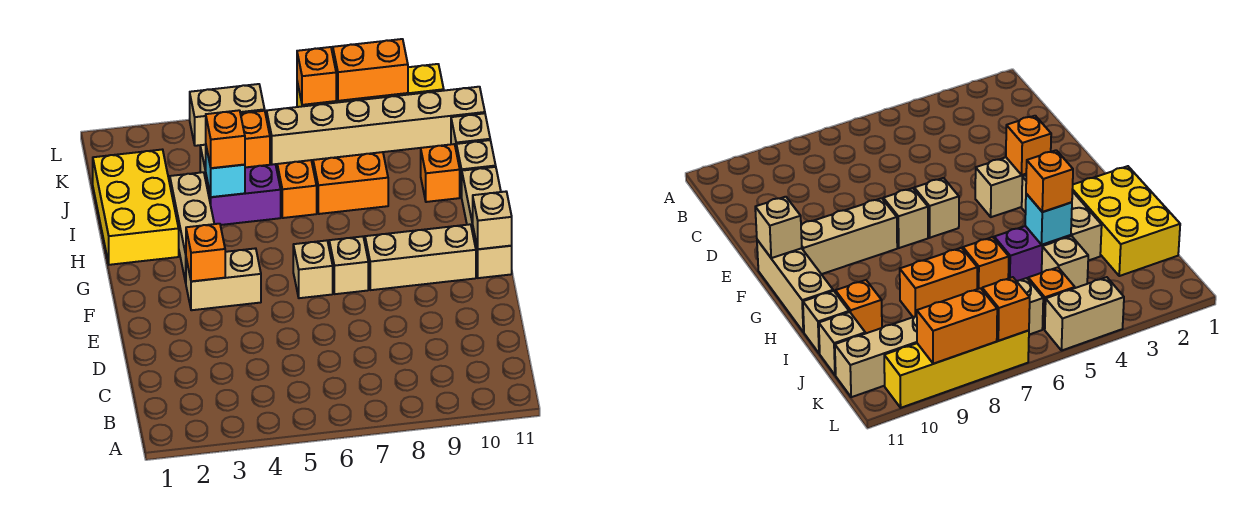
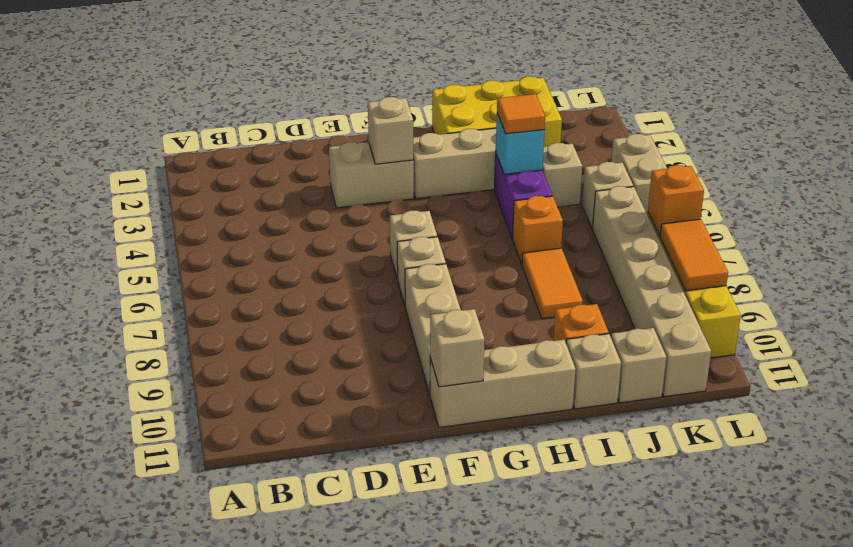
tan brick F3:F4 level 1 -> tan brick E3:F3 level 1
orange brick F3 level 2 -> tan brick F3 level 2
orange brick I4 level 3 -> orange tile I4 level 3
orange brick I7:I8 level 1 -> orange tile I7:I8 level 1
orange brick K5 level 1 -> tan brick K5 level 1
orange brick L8:L9 level 2 -> orange tile L8:L9 level 2

